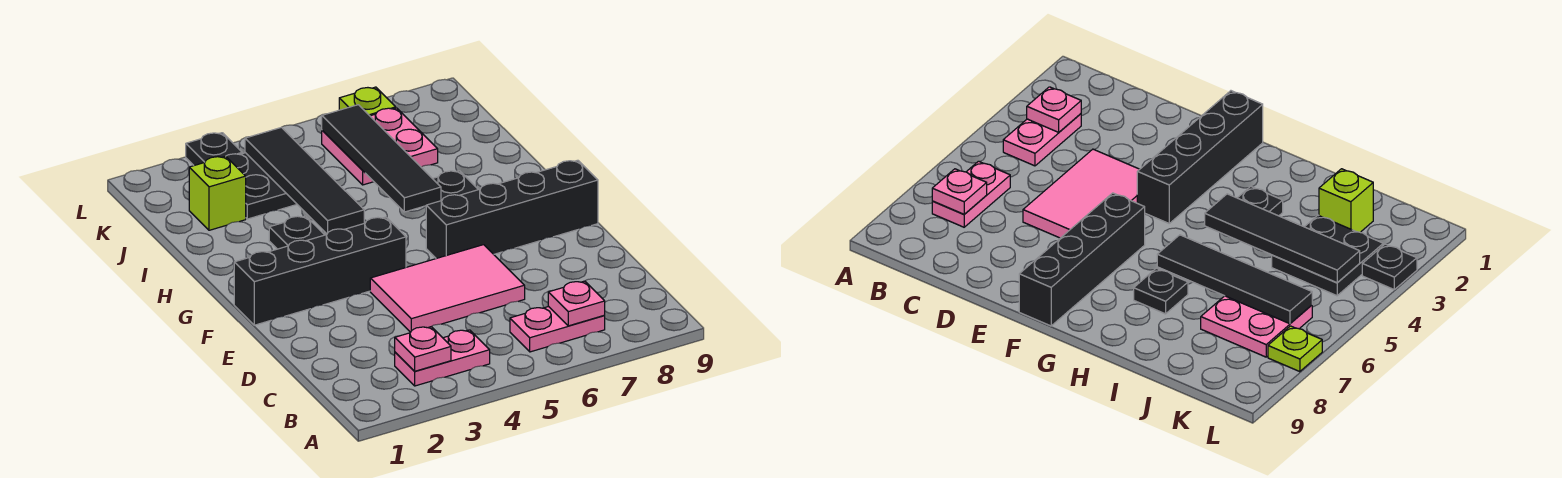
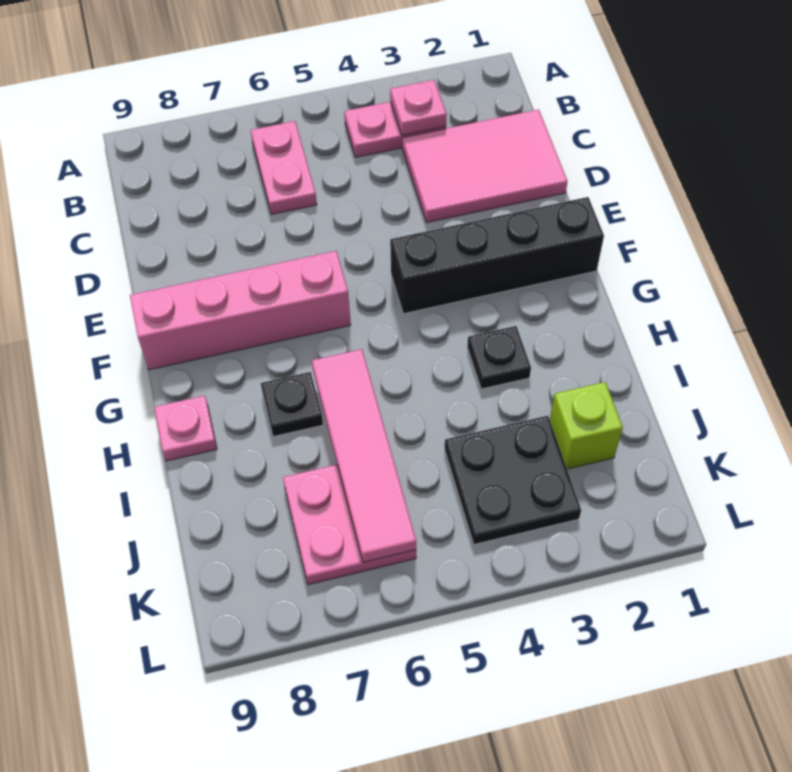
pink plate B6:B7 level 1 -> pink plate B6:C6 level 1
pink plate B7 level 2 -> pink plate H9 level 1
pink tile D4:E6 level 1 -> pink tile C1:D3 level 1
black brick F6:F9 level 1 -> pink brick F6:F9 level 1
black tile H4:K4 level 2 -> none
black tile H6:K6 level 2 -> pink tile H6:K6 level 2
black plate L3 level 1 -> none
lime plate L7 level 1 -> none

